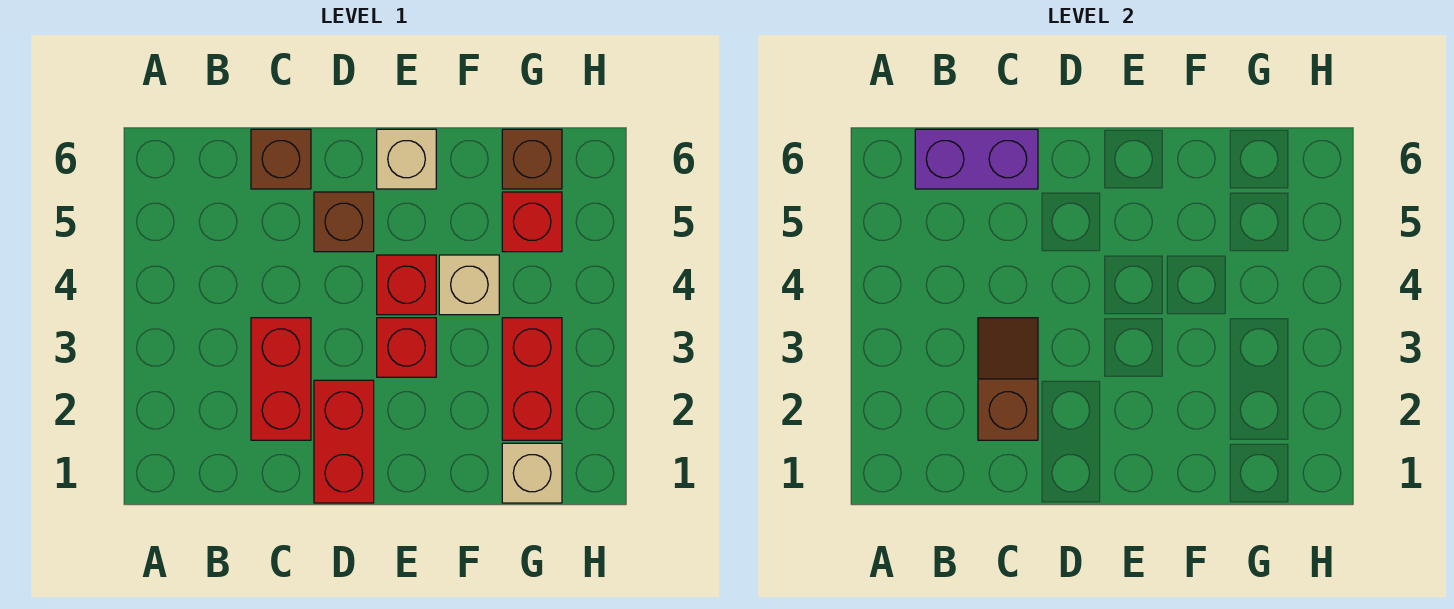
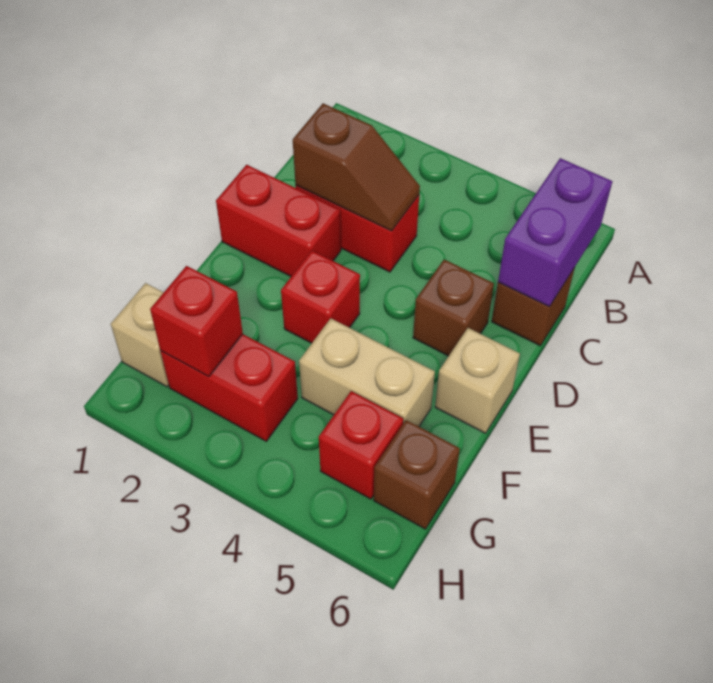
red brick E4 level 1 -> red brick G2 level 2
tan brick F4 level 1 -> tan brick F4:F5 level 1

